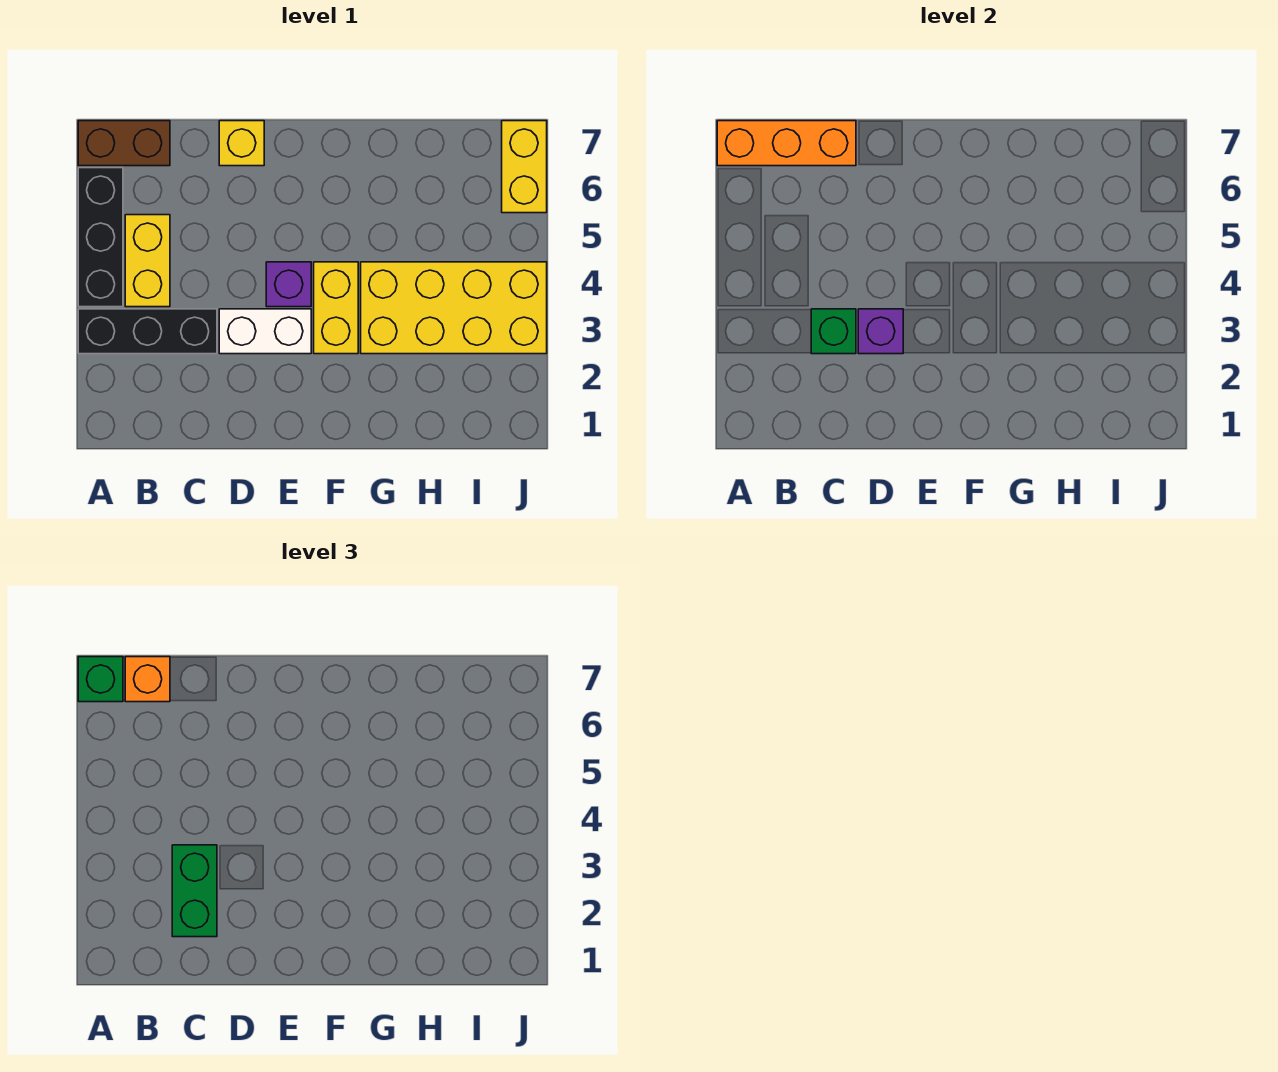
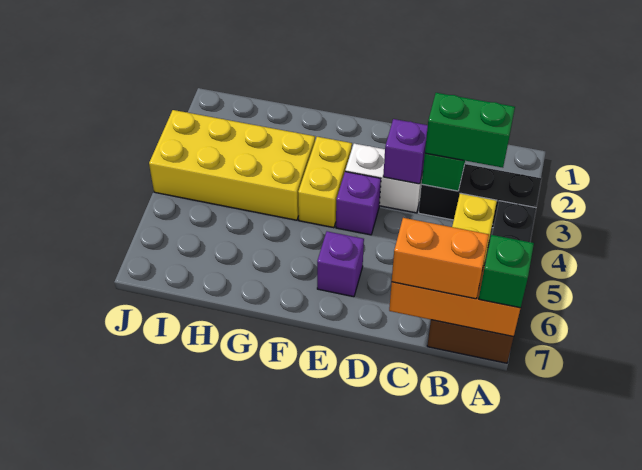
orange brick B7 level 3 -> orange brick B7:C7 level 3
green brick C2:C3 level 3 -> green brick B3:C3 level 3
yellow brick D7 level 1 -> none
none -> purple brick E6 level 1
yellow brick J6:J7 level 1 -> none

